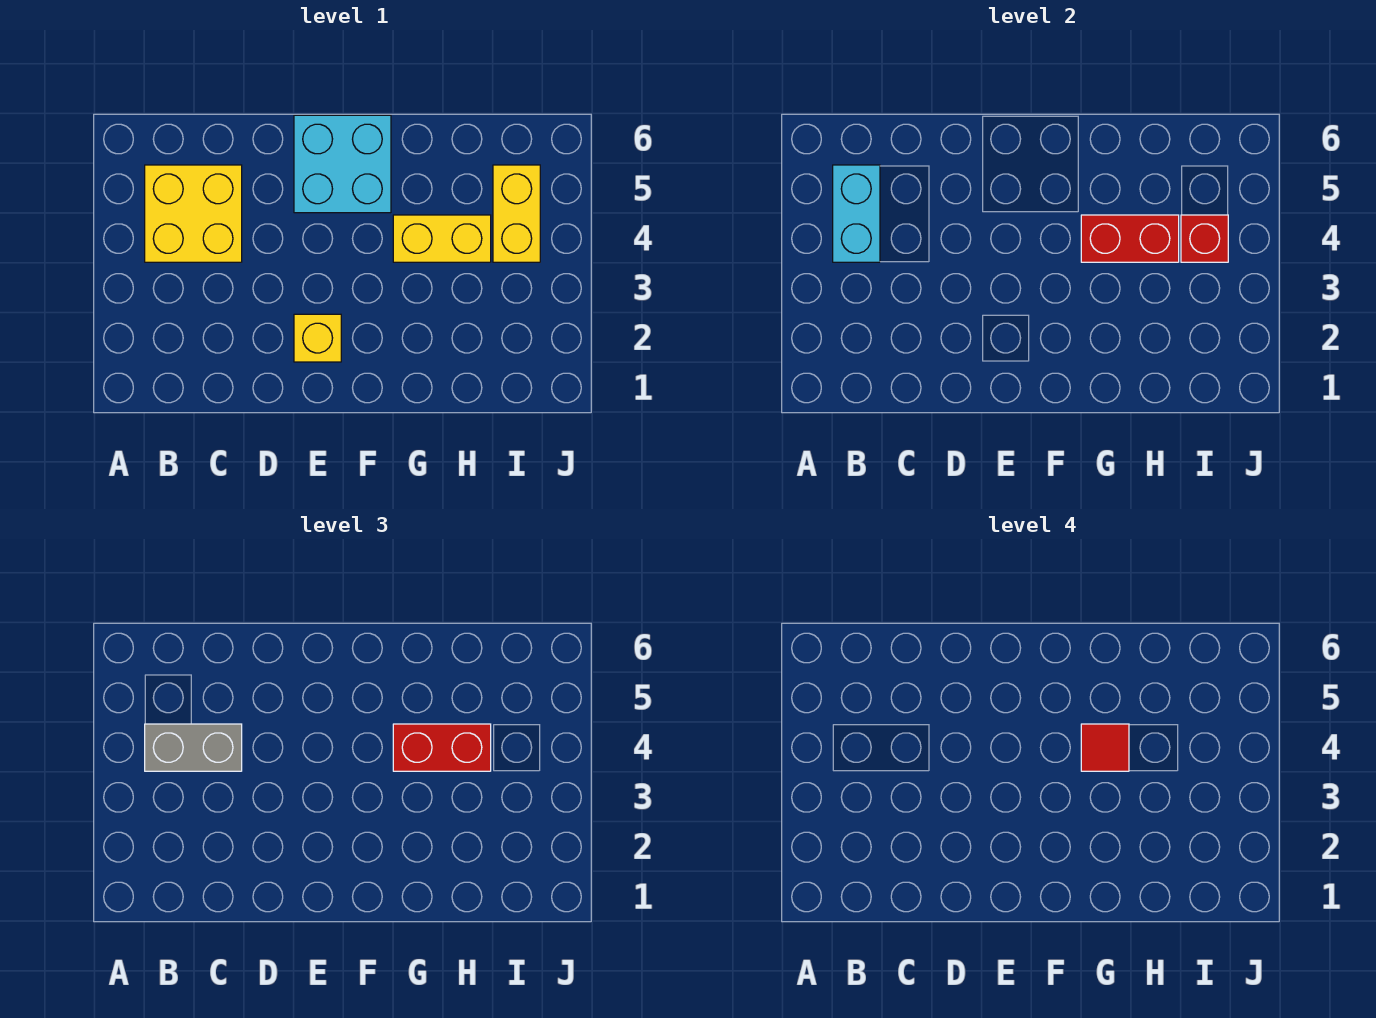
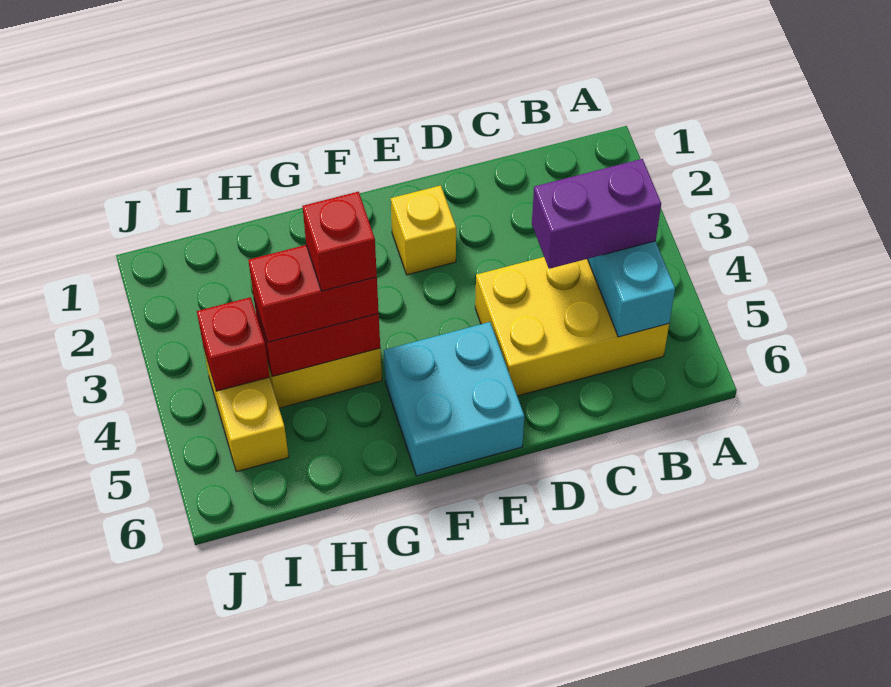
yellow brick B4:C5 level 1 -> yellow brick B4:D5 level 1
grey brick B4:C4 level 3 -> purple brick B4:C4 level 3
red tile G4 level 4 -> red brick G4 level 4

